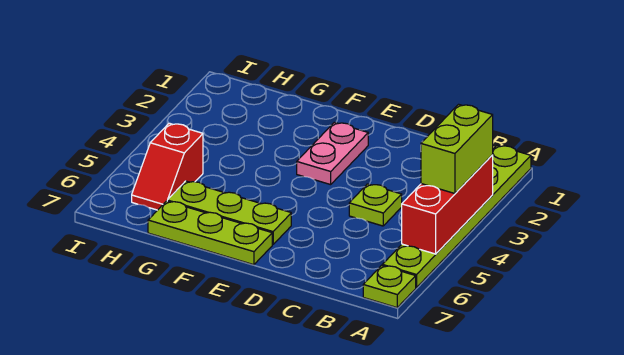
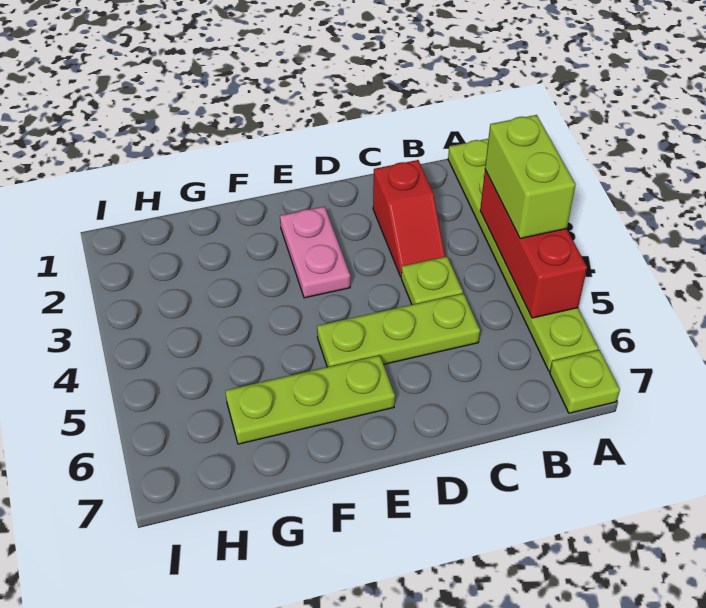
lime plate E7:G7 level 1 -> lime plate C5:E5 level 1
red slope H5:H6 level 1 top 5 -> red slope C2:C3 level 1 top 2

